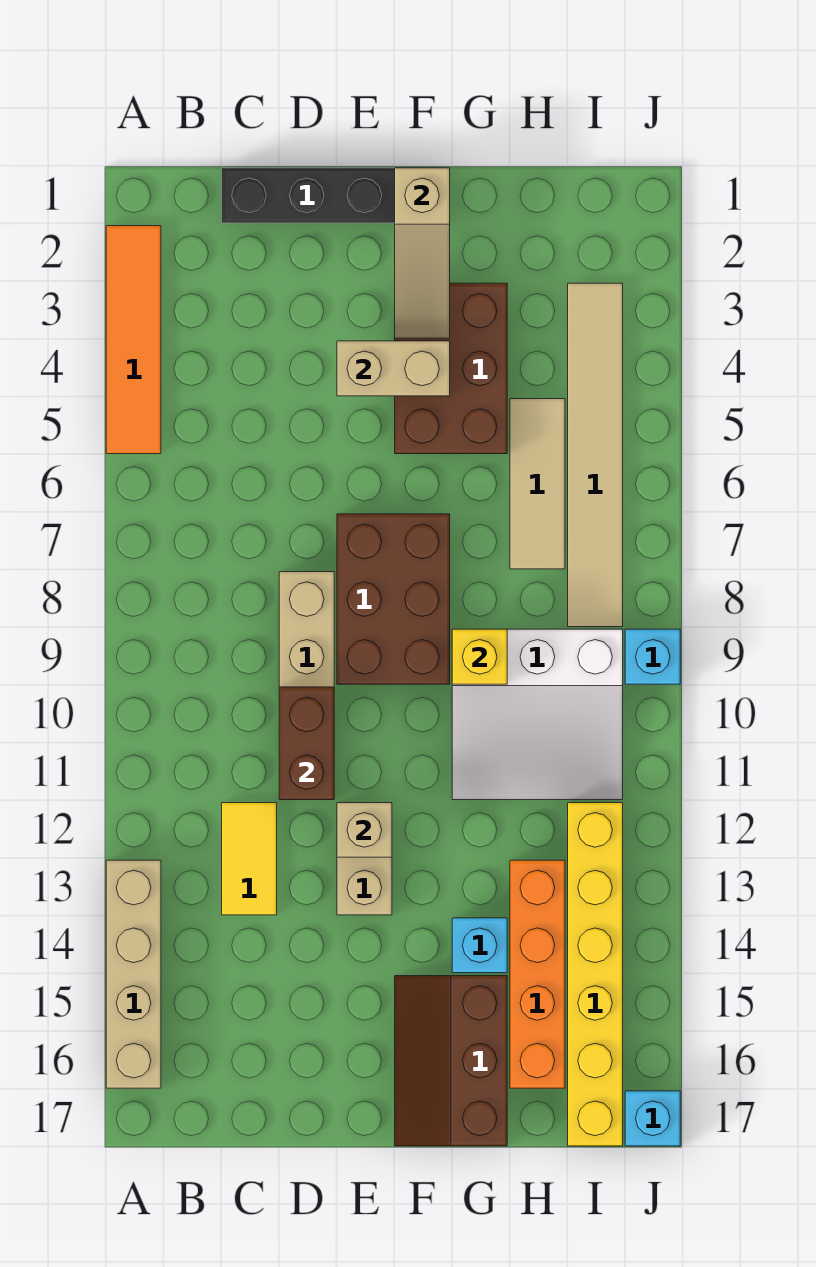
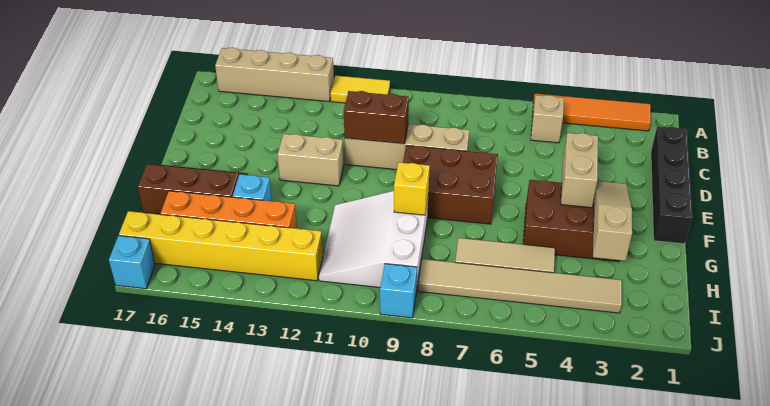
yellow tile C12:C13 level 1 -> yellow tile A11:A12 level 1
tan brick E12 level 2 -> tan brick B5 level 1
tan slope F1:F3 level 2 top 1 -> tan slope F3:H3 level 2 top H

